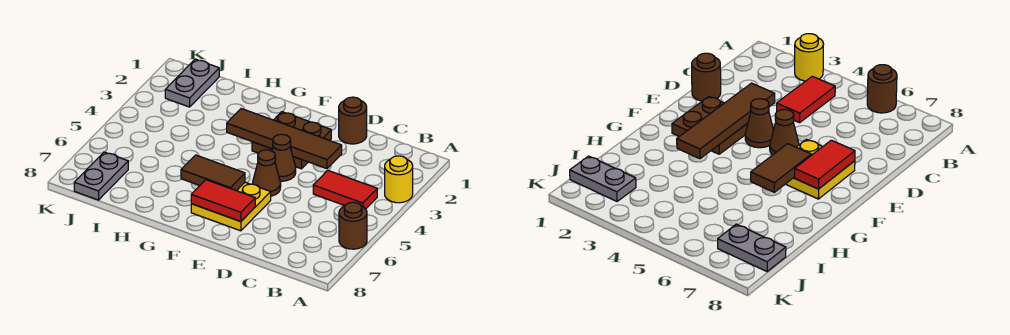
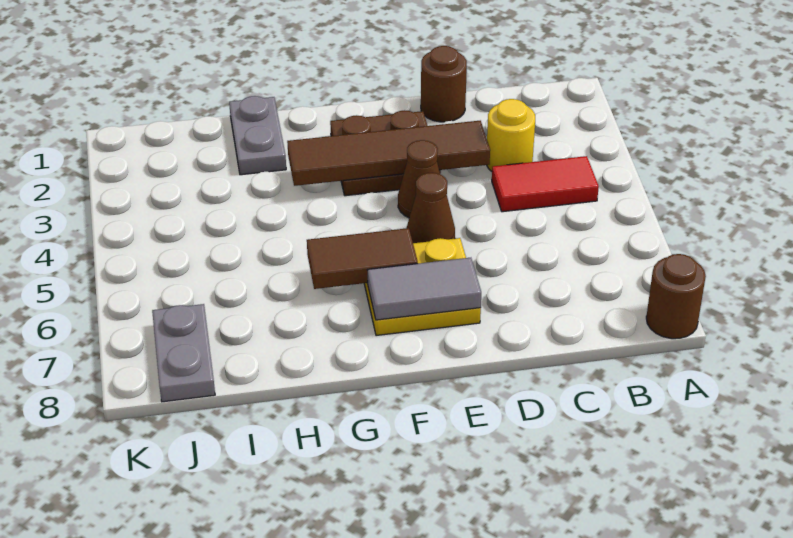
yellow round brick A3 level 1 -> yellow round brick C3 level 1
brown round brick A6 level 1 -> brown round brick A8 level 1
red tile E7:F7 level 2 -> grey tile E7:F7 level 2
grey plate J1:J2 level 1 -> grey plate H1:H2 level 1

